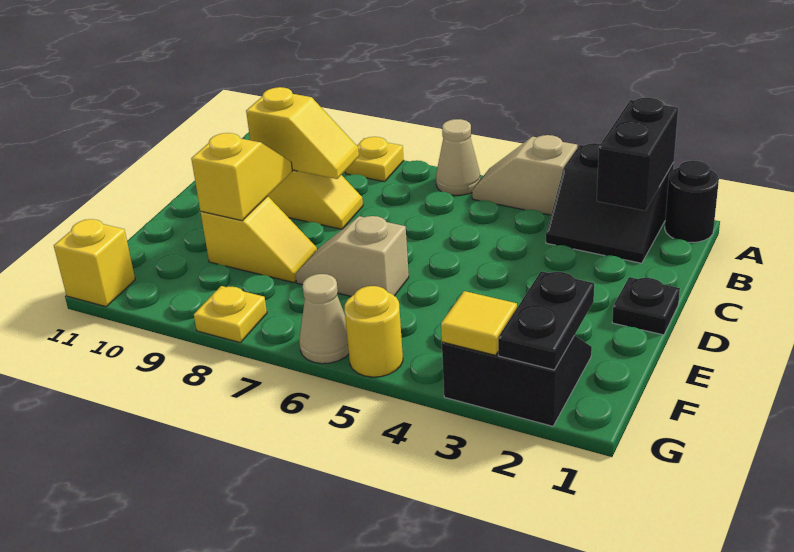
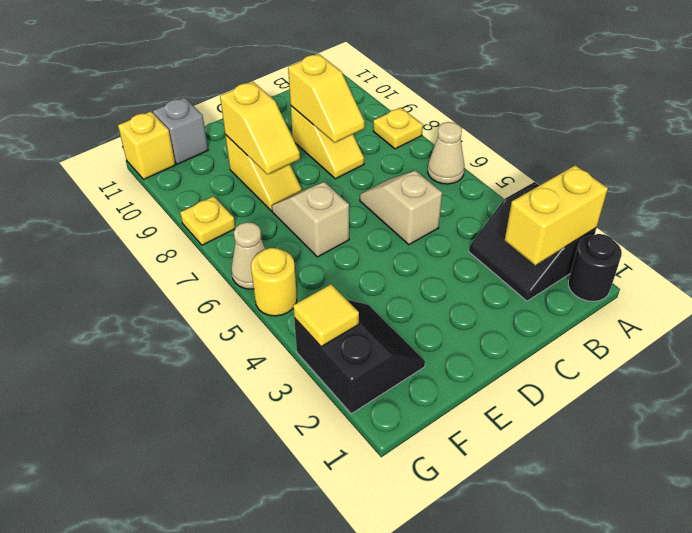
black brick A2:B2 level 2 -> yellow brick A2:B2 level 2
tan slope A4:A5 level 1 top 4 -> tan slope C5:C6 level 1 top 5
black plate D1 level 1 -> none
yellow slope D9:E9 level 2 top E -> yellow slope E8:E9 level 2 top 9
black plate F2:G2 level 2 -> none
none -> grey brick F11 level 1

